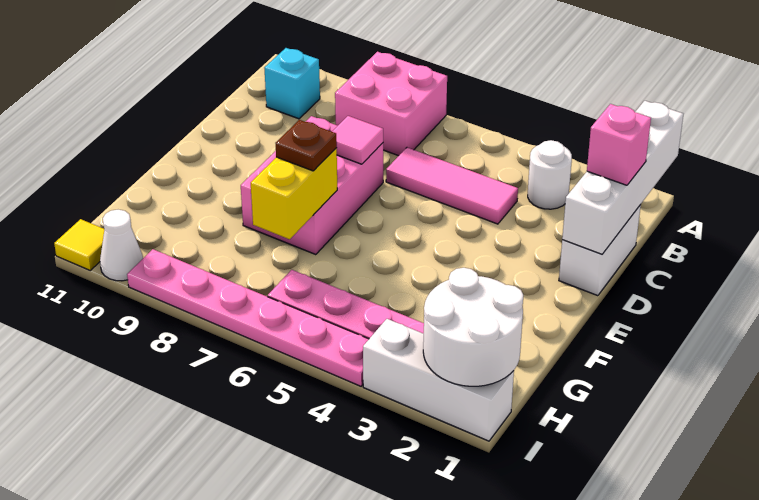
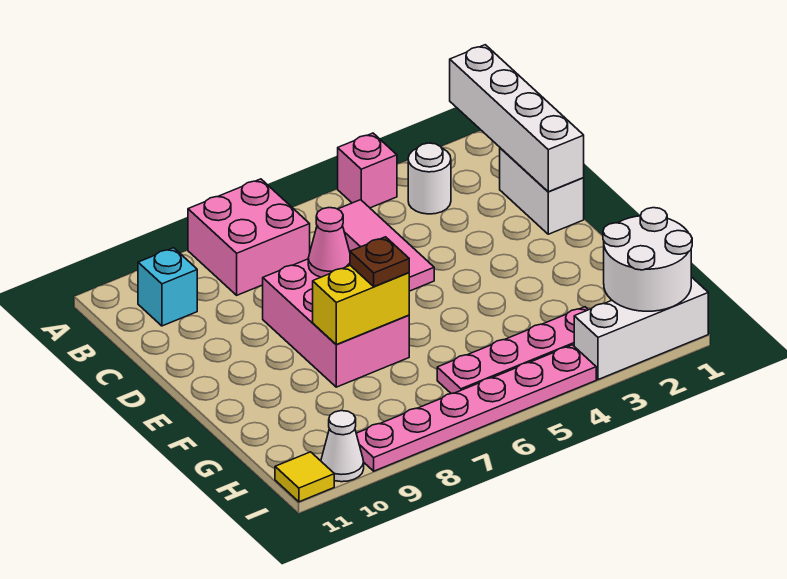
pink brick C1 level 3 -> pink brick A4 level 1
pink tile C4:C6 level 1 -> pink tile B5:D5 level 1
pink tile D7 level 2 -> pink cone D7 level 2
yellow brick F7:G7 level 2 -> yellow brick F7:F8 level 2

